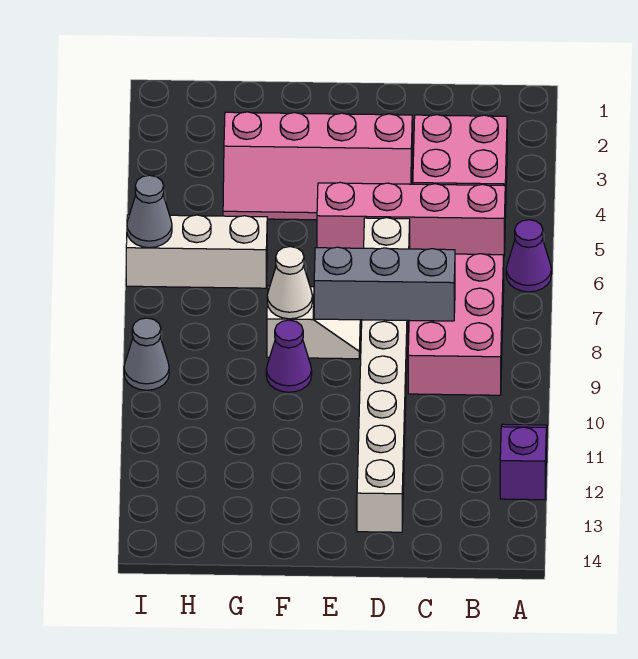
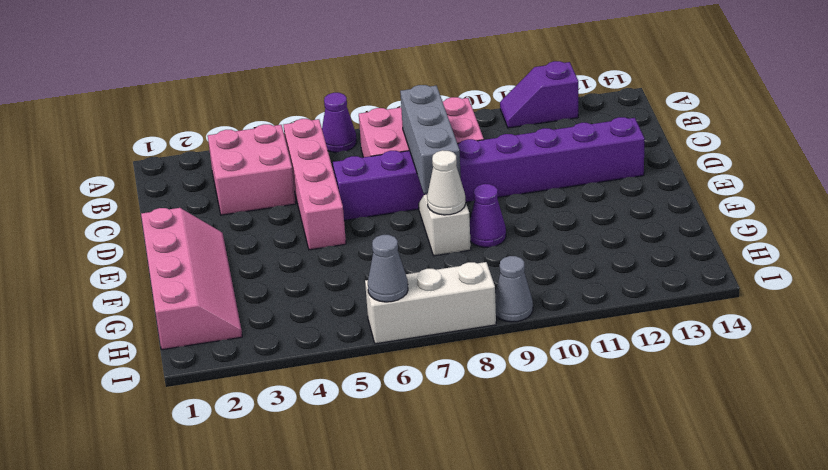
pink slope D3:G4 level 1 top 3 -> pink slope E1:H2 level 1 top 1
white brick D6:D13 level 1 -> purple brick D6:D13 level 1
white brick G6:I6 level 1 -> white brick I6:I8 level 1

